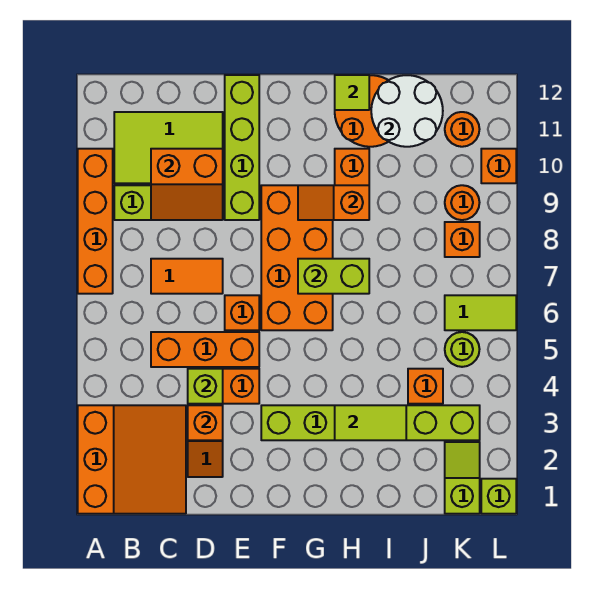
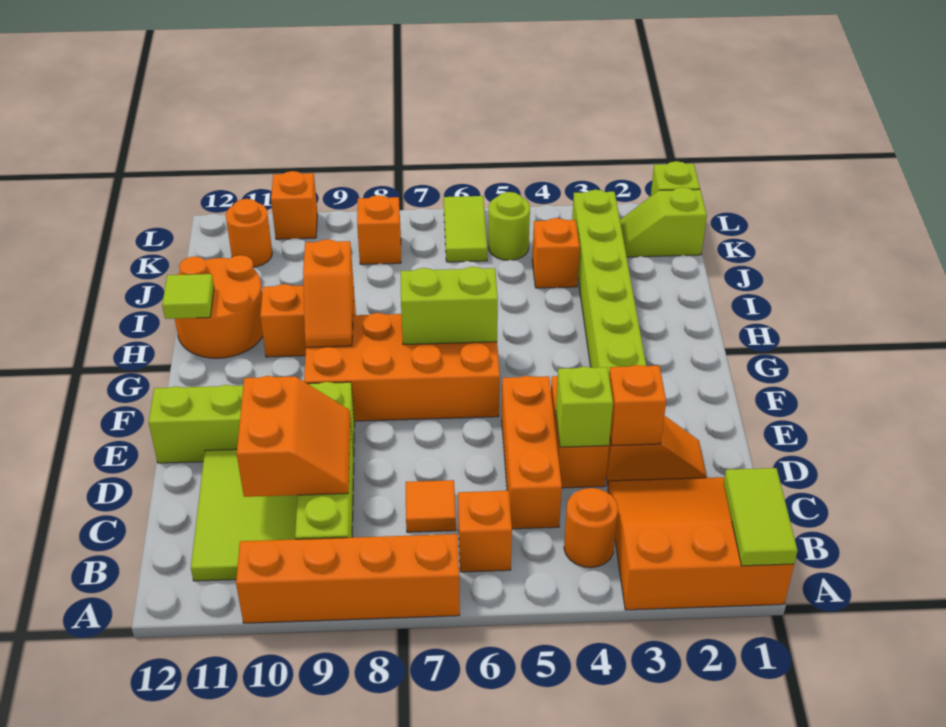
orange tile C7:D7 level 1 -> orange tile C7 level 1
orange brick E6 level 1 -> orange brick B6 level 1
lime brick G7:H7 level 2 -> lime brick G6:G7 level 2
lime tile H3:I3 level 2 -> lime tile A1:B1 level 2
white round brick I11:J12 level 2 -> none
orange round brick K9 level 1 -> orange round brick B4 level 1

